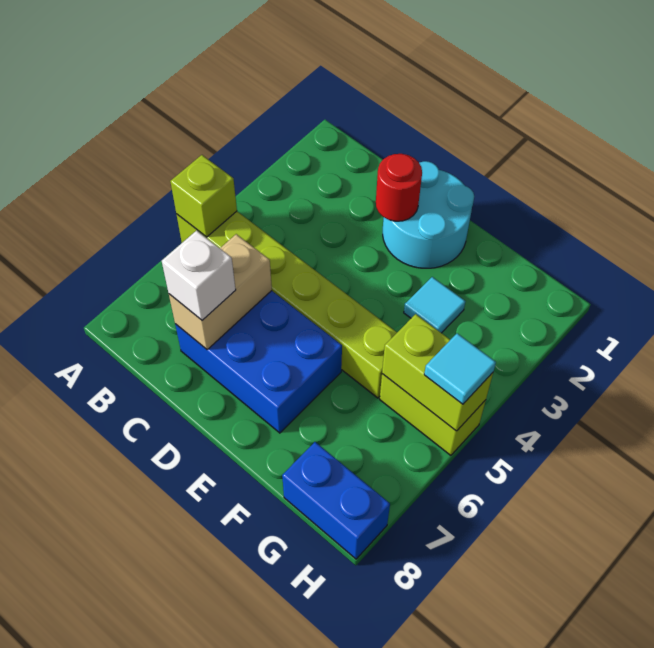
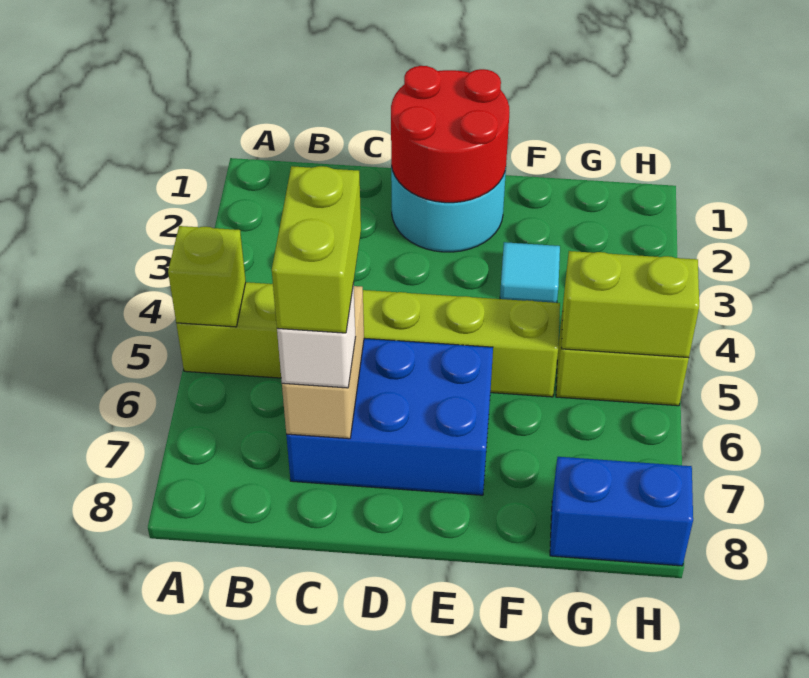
none -> lime brick C6:C7 level 4
red round brick D2 level 2 -> red round brick D1:E2 level 2
cyan tile H5 level 3 -> none

